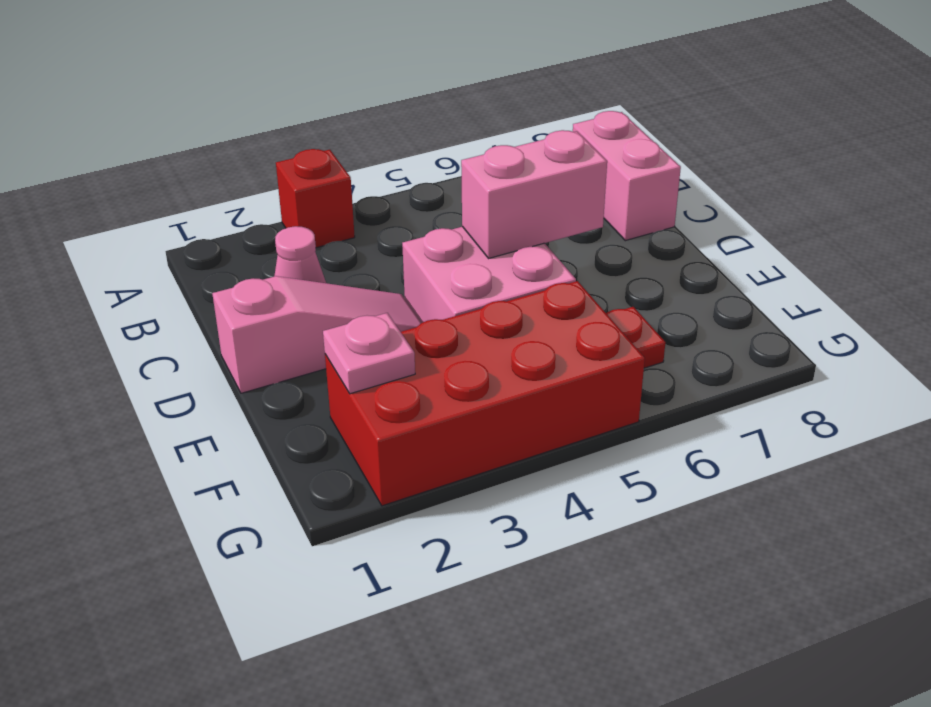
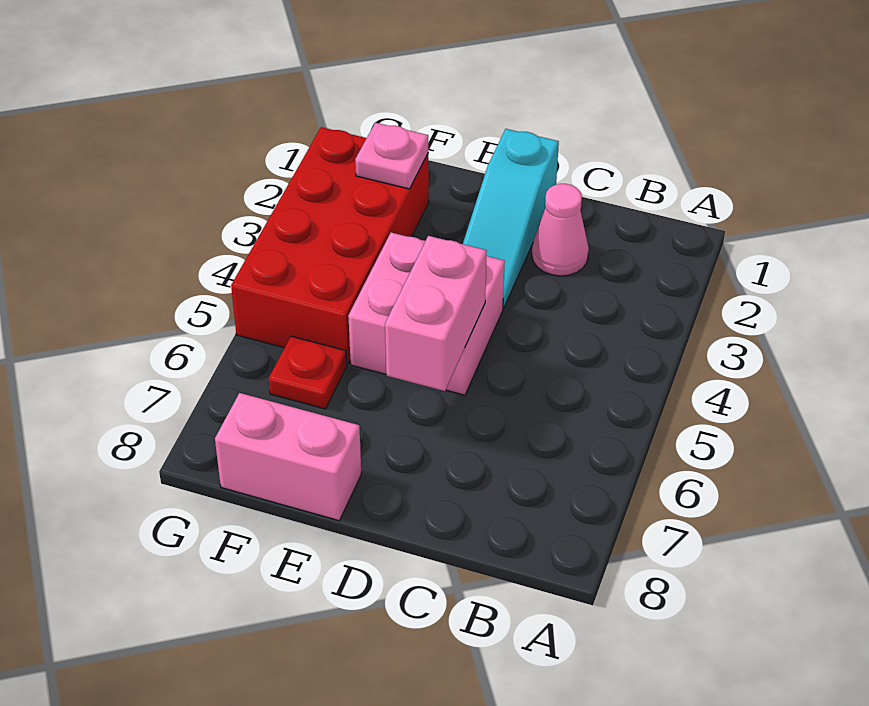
red brick A3 level 1 -> none
pink brick B8:C8 level 1 -> pink brick E8:F8 level 1
pink slope D1:D3 level 1 top 1 -> cyan slope D1:D3 level 1 top 1

